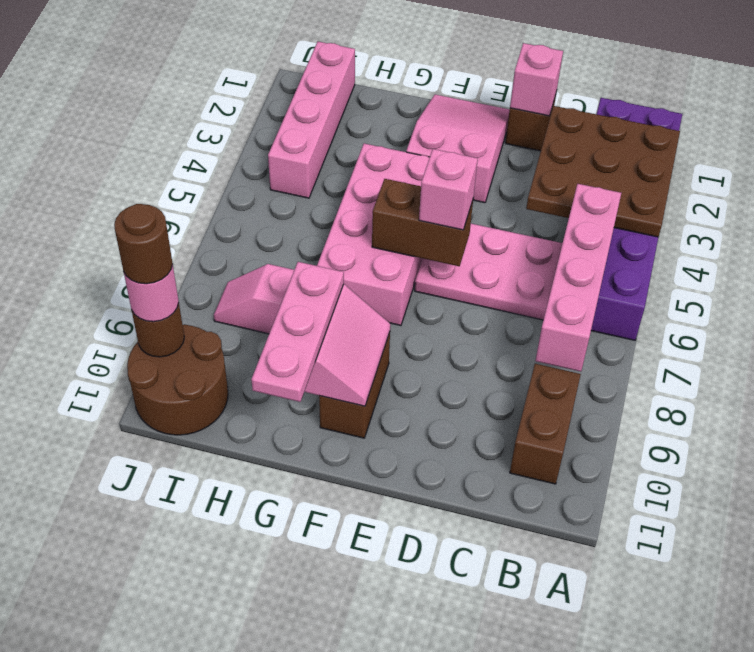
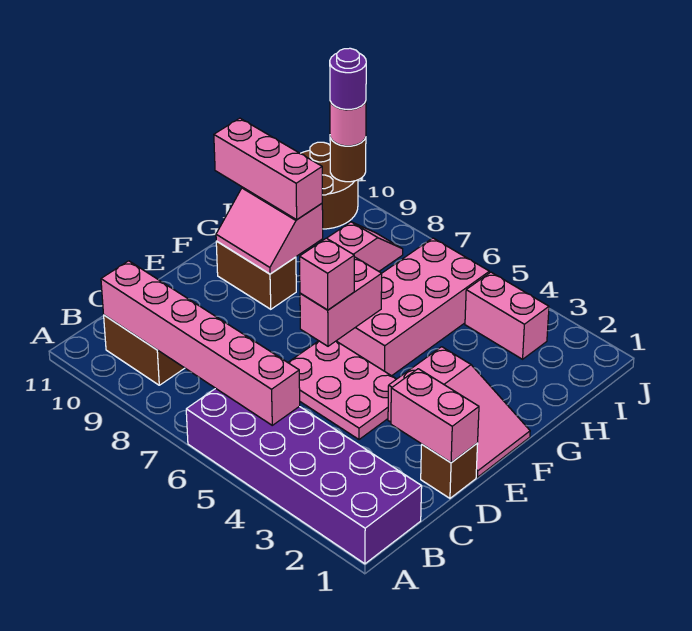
brown plate A2:C4 level 2 -> none
pink brick B5:B8 level 2 -> pink brick B5:B10 level 2
pink plate C5:E6 level 1 -> pink plate D4:E6 level 1
pink brick D1 level 2 -> pink brick D1:D2 level 2
brown brick E6:F6 level 2 -> pink brick E6:F6 level 2
pink brick F4:G7 level 1 -> pink brick F5:I6 level 1
pink plate G9:G11 level 3 -> pink brick G9:G11 level 3
pink brick I1:I4 level 1 -> pink brick I3:I4 level 1
brown round brick J10 level 4 -> purple round brick J10 level 4

